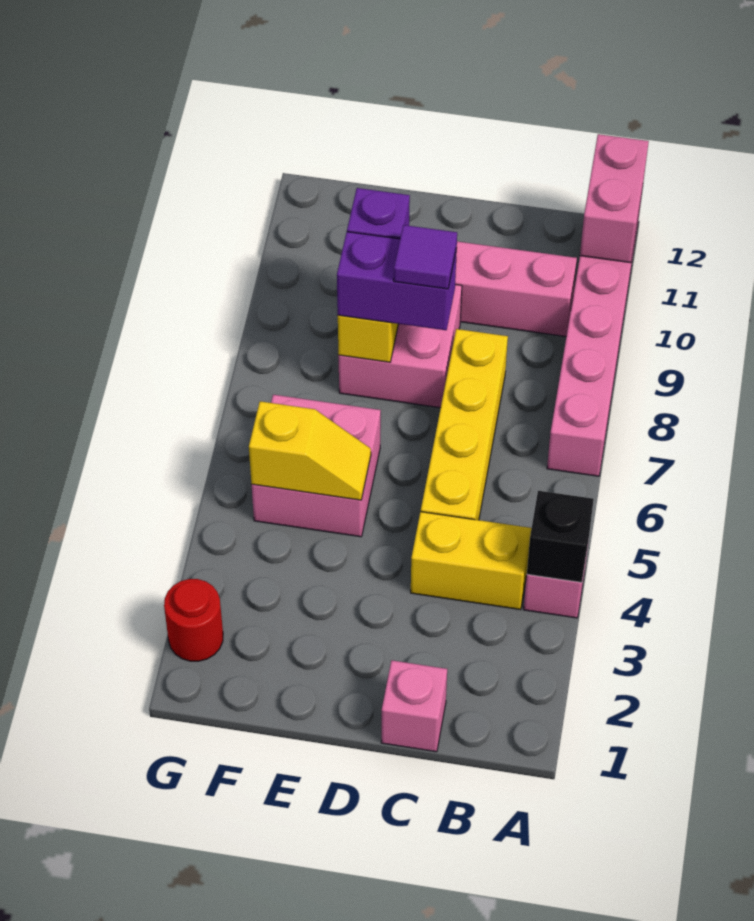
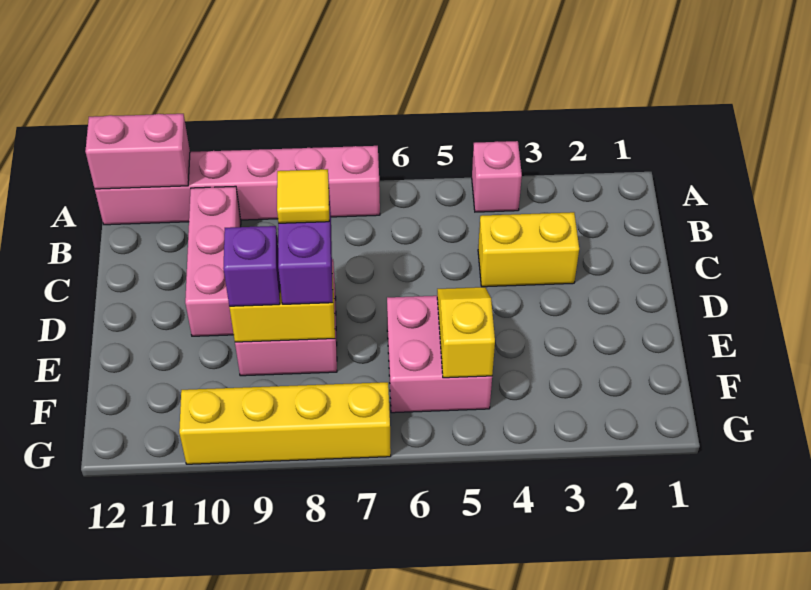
black brick A4 level 2 -> none
yellow brick B4:C4 level 1 -> yellow brick C3:C4 level 1
pink brick C1 level 1 -> none
yellow brick C5:C8 level 1 -> yellow brick G7:G10 level 1
purple tile D8 level 4 -> yellow tile D8 level 4
red round brick G2 level 1 -> none

